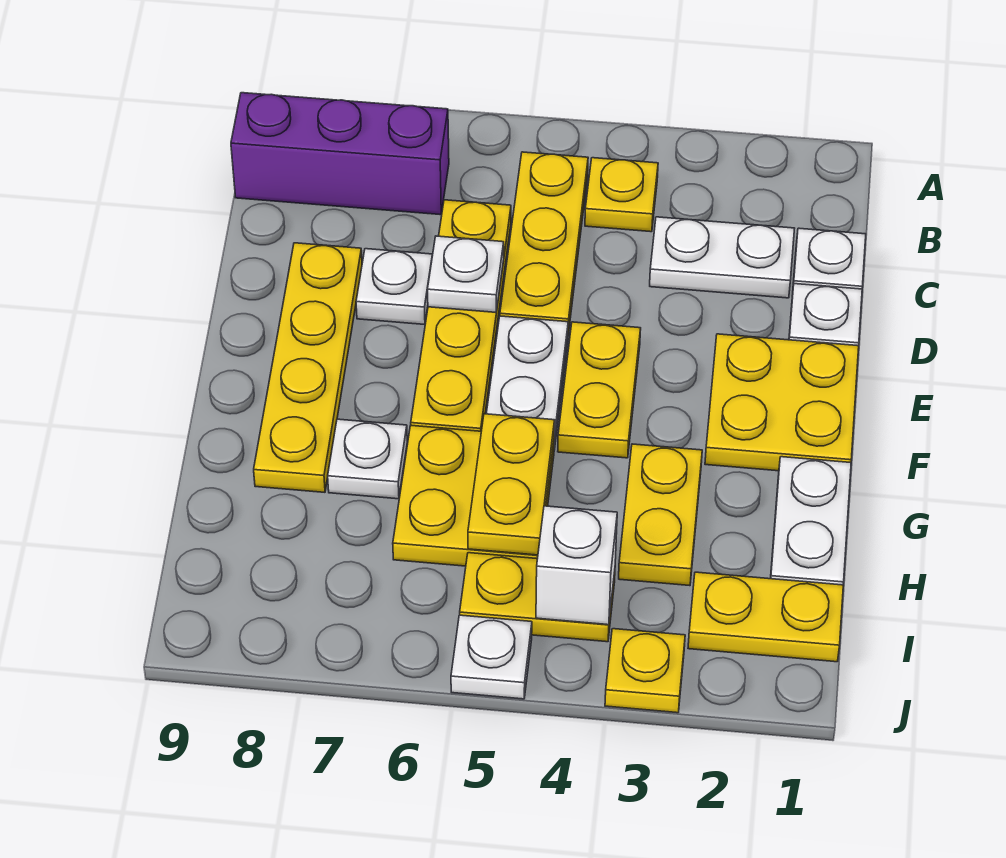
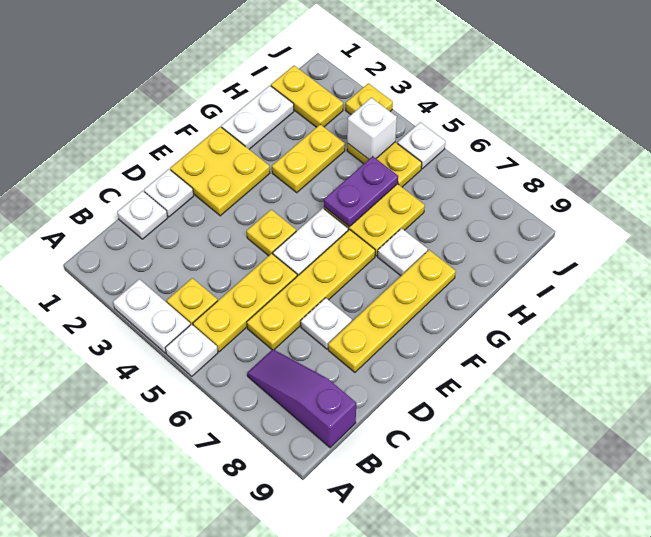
purple brick B7:B9 level 1 -> purple slope B7:B9 level 1 top 9
white plate C2:C3 level 1 -> white plate A3:A4 level 1
white plate D6 level 2 -> white plate A5 level 1
yellow plate E4:F4 level 1 -> yellow plate E4 level 1
yellow plate G5:H5 level 2 -> purple plate G5:H5 level 2

